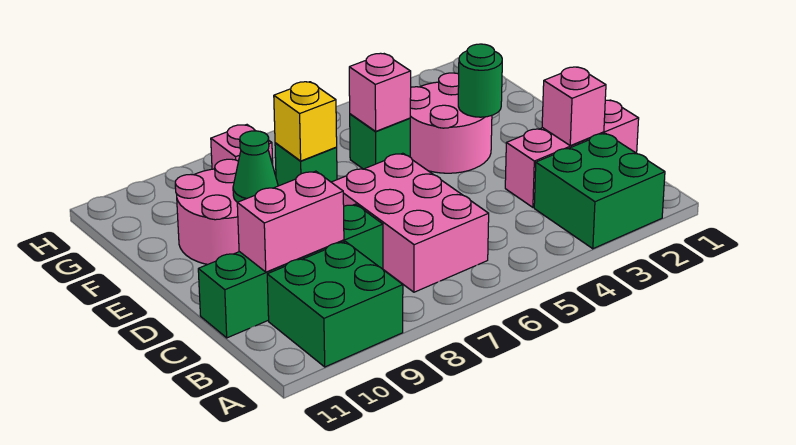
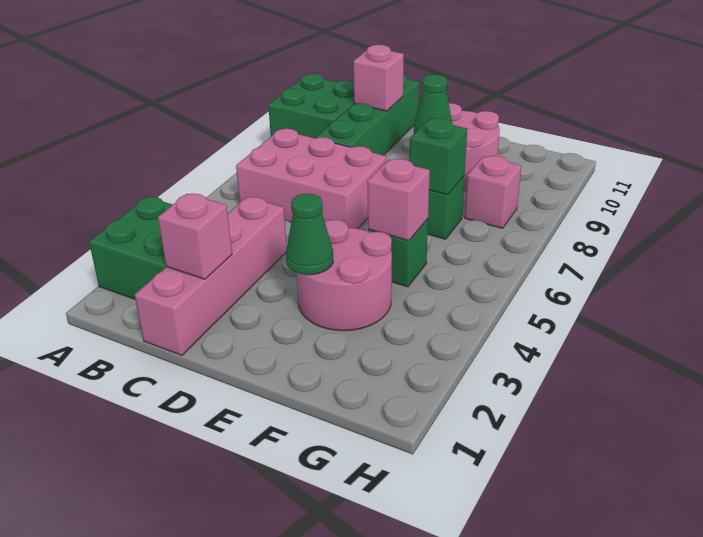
pink brick C1:C3 level 1 -> pink brick C1:C4 level 1
pink brick C9:C10 level 2 -> pink brick C10 level 2
green round brick E3 level 2 -> green cone E3 level 2
yellow brick F7 level 2 -> green brick F7 level 2

